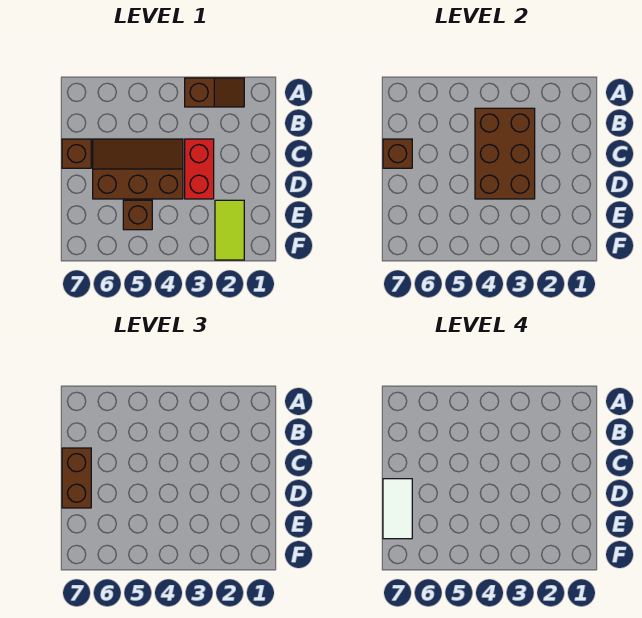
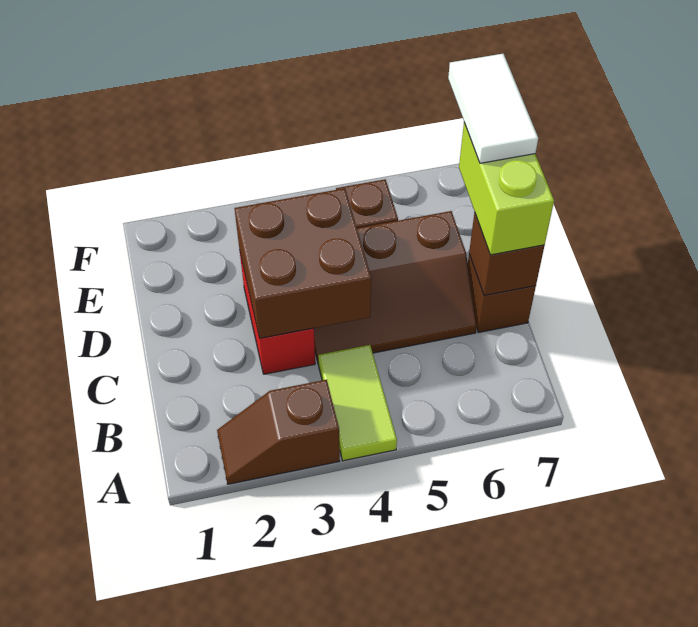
brown brick B3:D4 level 2 -> brown brick C3:D4 level 2
brown brick C7:D7 level 3 -> lime brick C7:D7 level 3
lime tile E2:F2 level 1 -> lime tile A4:B4 level 1

